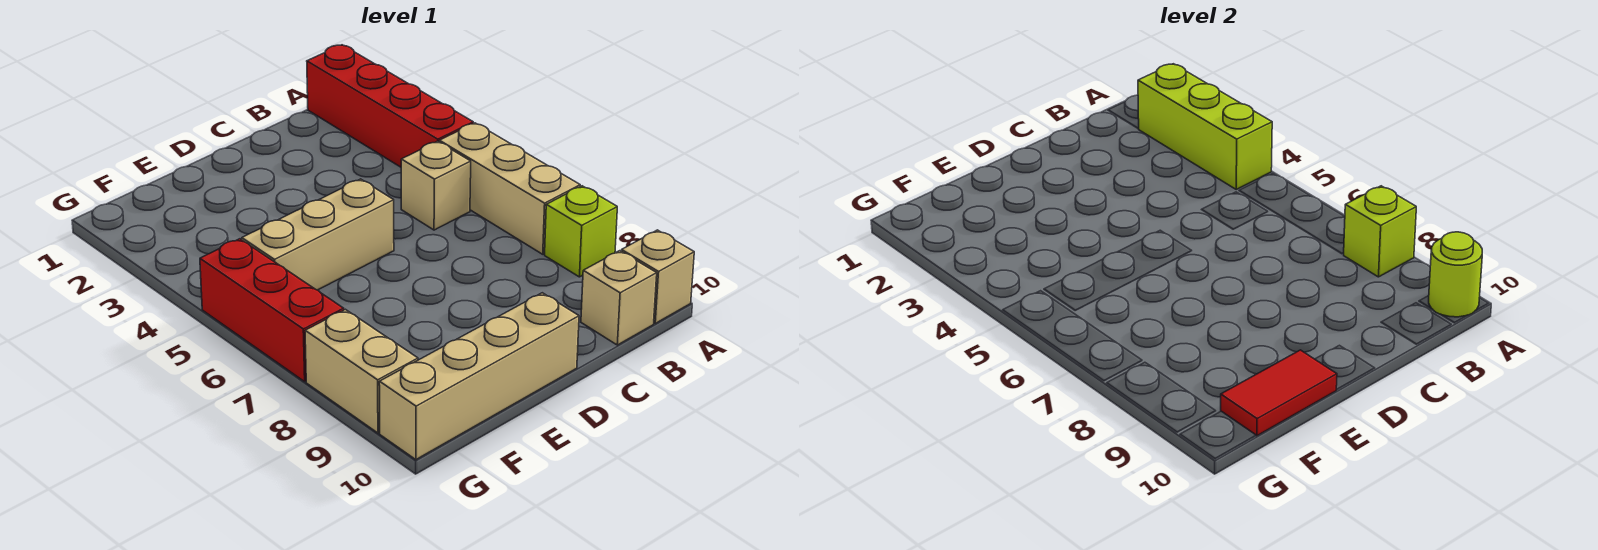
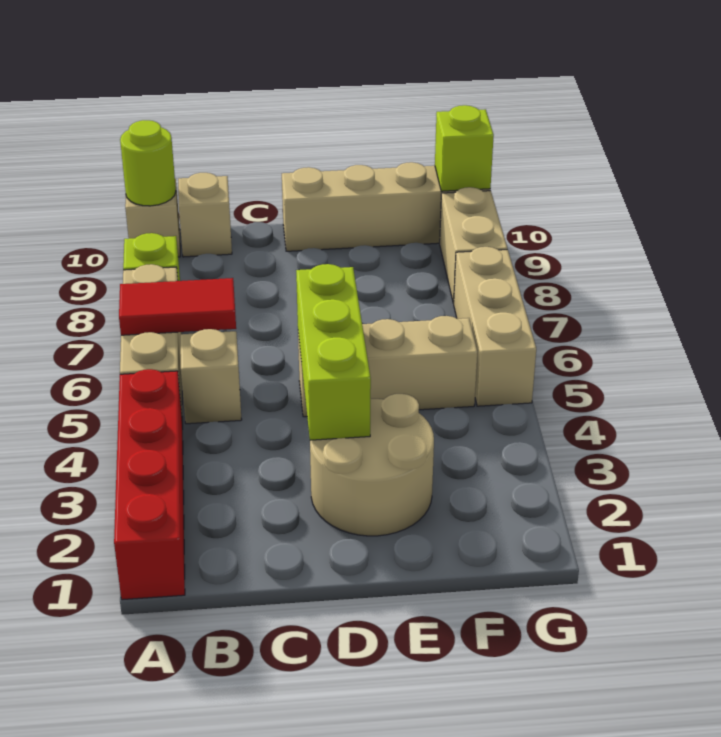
lime brick A2:A4 level 2 -> lime brick D3:D5 level 2
lime brick A8 level 2 -> lime brick G10 level 2
none -> tan round brick D2:E3 level 1
red tile E10:F10 level 2 -> red tile A6:B6 level 2
red brick G5:G7 level 1 -> tan brick G5:G7 level 1

